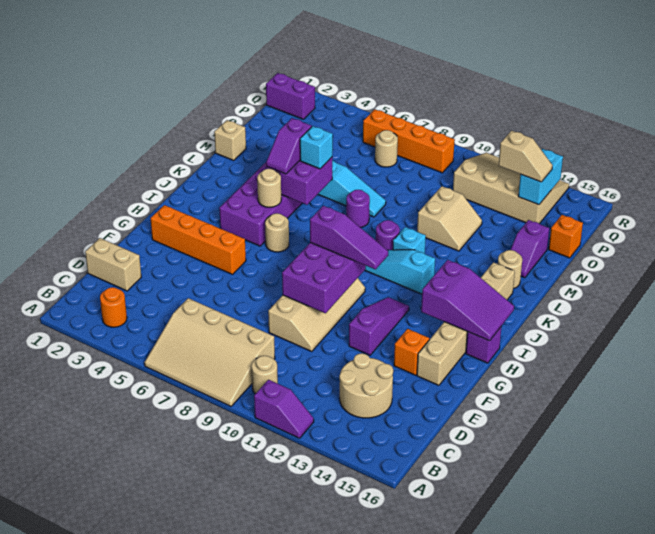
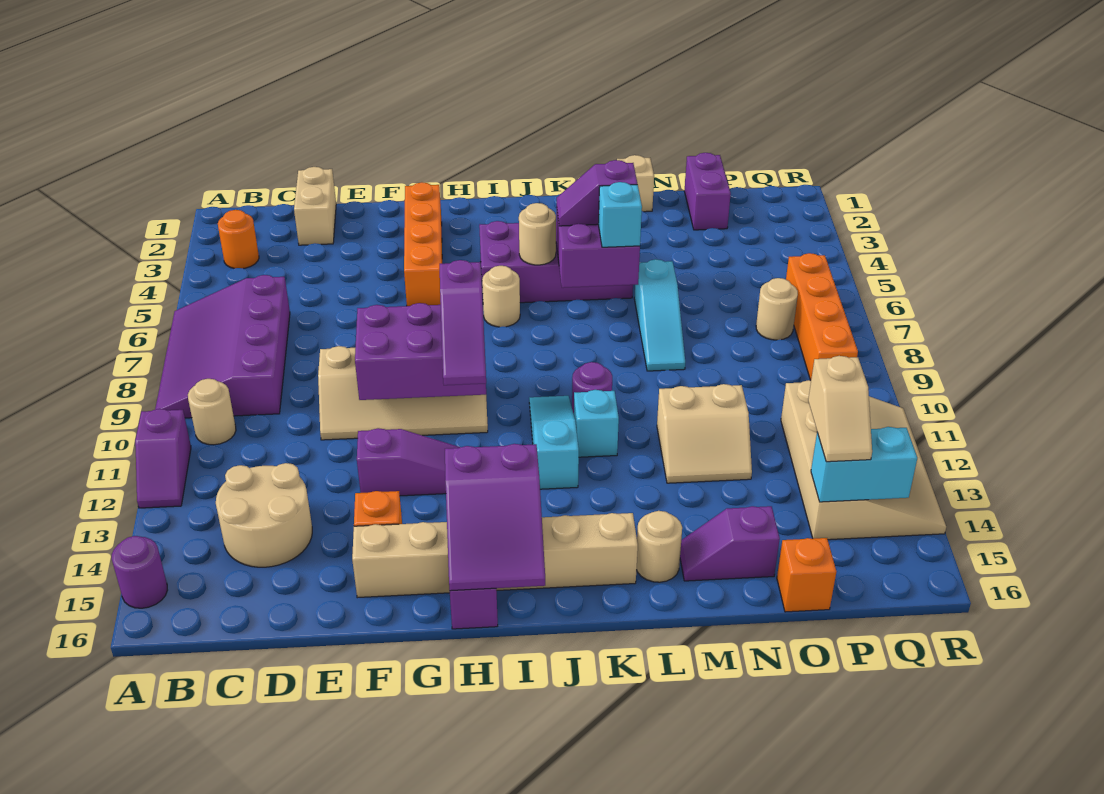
tan slope A6:C9 level 1 top C -> purple slope A6:C9 level 1 top C
purple round brick L8 level 1 -> purple round brick A15 level 1
purple brick Q1:Q2 level 1 -> purple brick O1:O2 level 1

